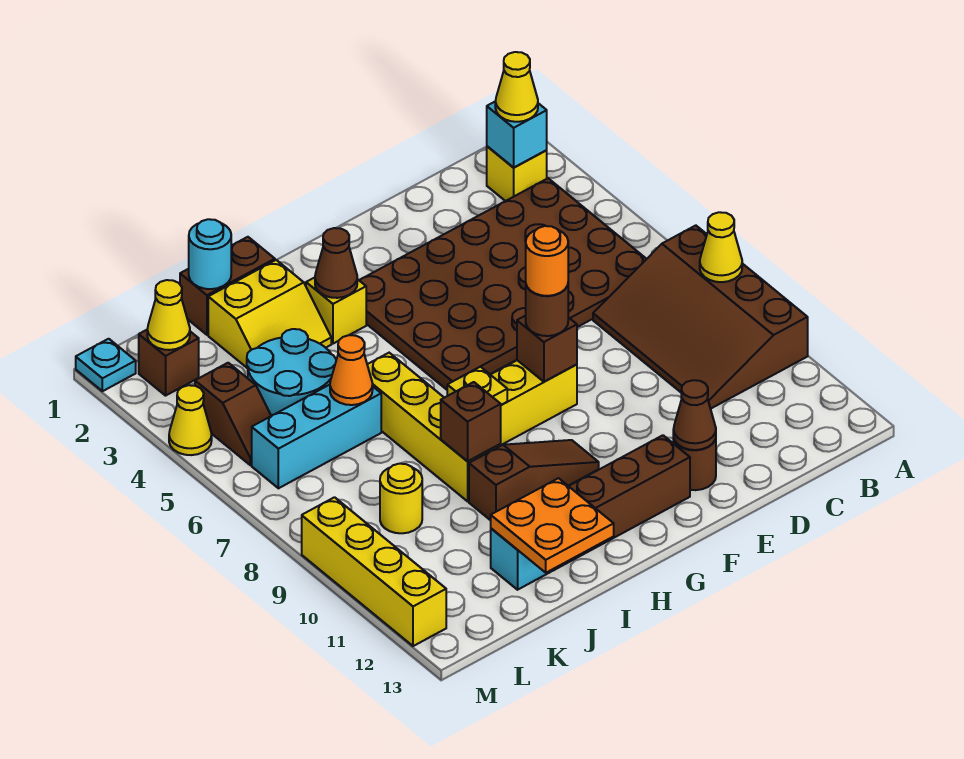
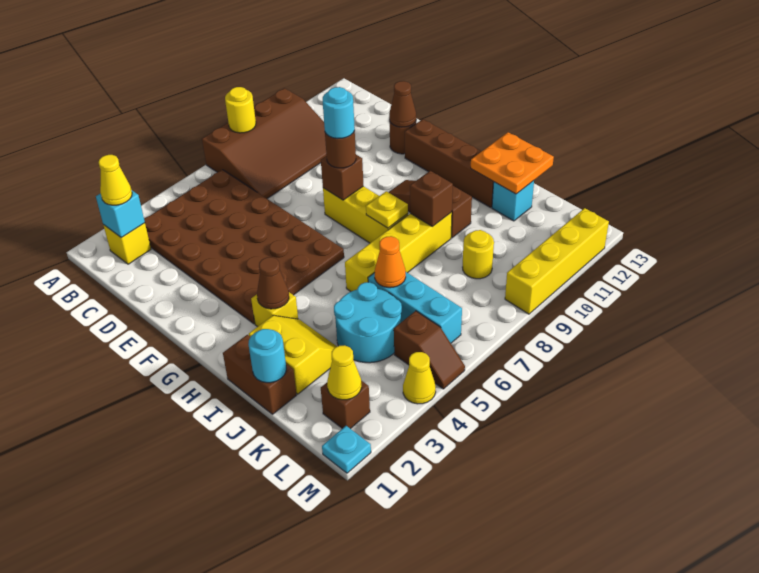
yellow cone A8 level 2 -> yellow round brick A8 level 2
orange round brick F8 level 4 -> cyan round brick F8 level 4
brown slope L4:L5 level 1 top 4 -> brown slope L5:M5 level 1 top L

